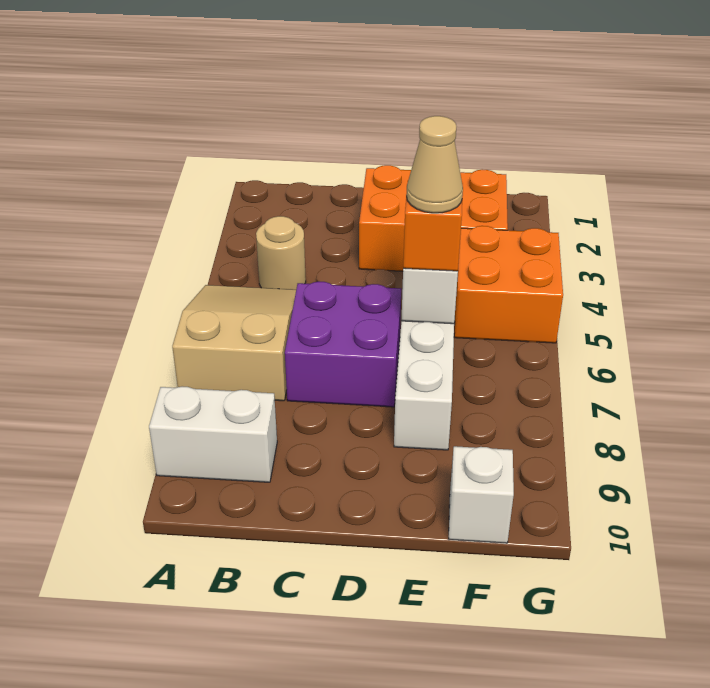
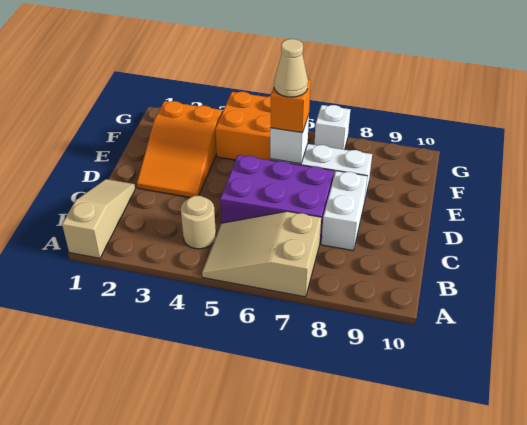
none -> tan slope A1:C1 level 1 top A
white brick A9:B9 level 1 -> white brick C8:D8 level 1
purple brick C6:D7 level 1 -> purple brick C5:D7 level 1
orange brick D2:F3 level 1 -> orange slope D2:F3 level 1 top F
white brick F10 level 1 -> white brick G7 level 1

